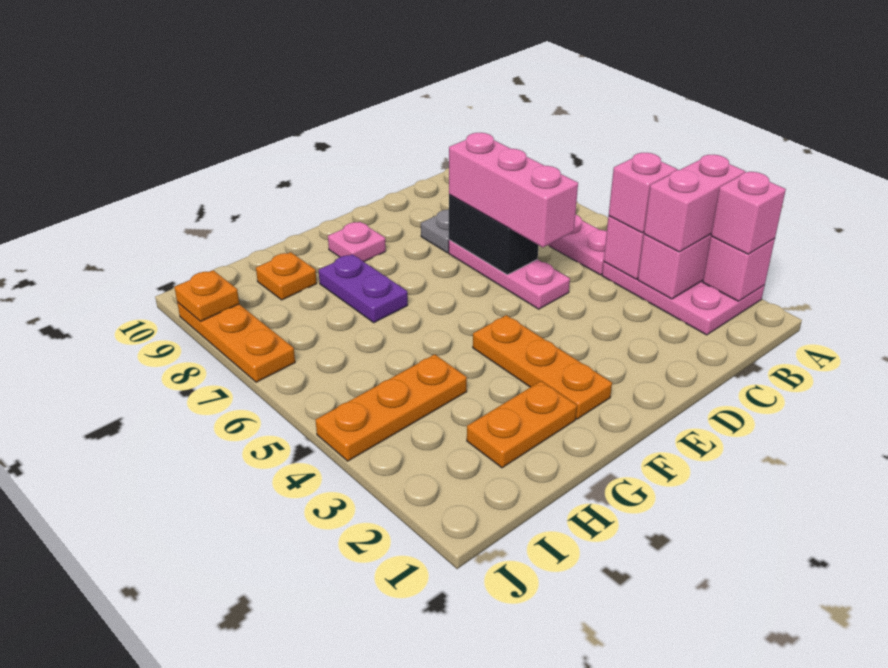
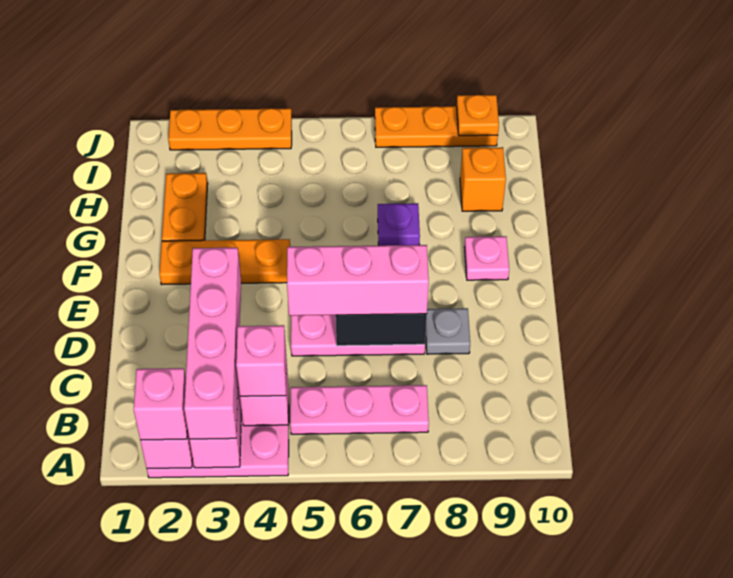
pink brick A3:B3 level 3 -> pink brick A3:D3 level 3
purple plate G7:G8 level 1 -> purple plate G7 level 1
orange plate H4:J4 level 1 -> orange plate J2:J4 level 1
orange plate H9 level 1 -> orange brick H9 level 1

